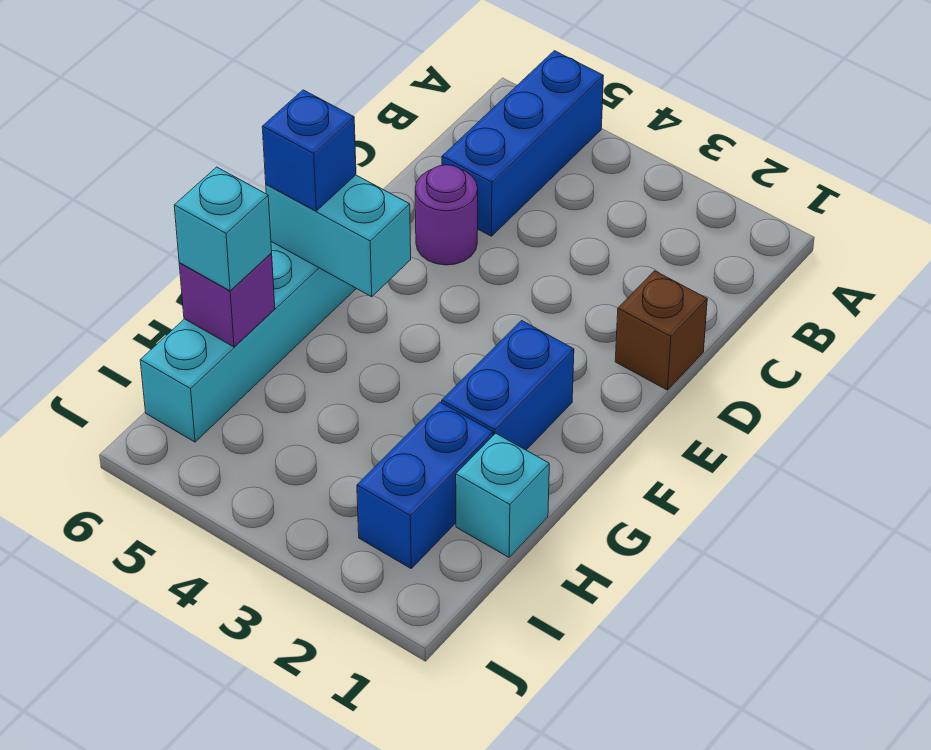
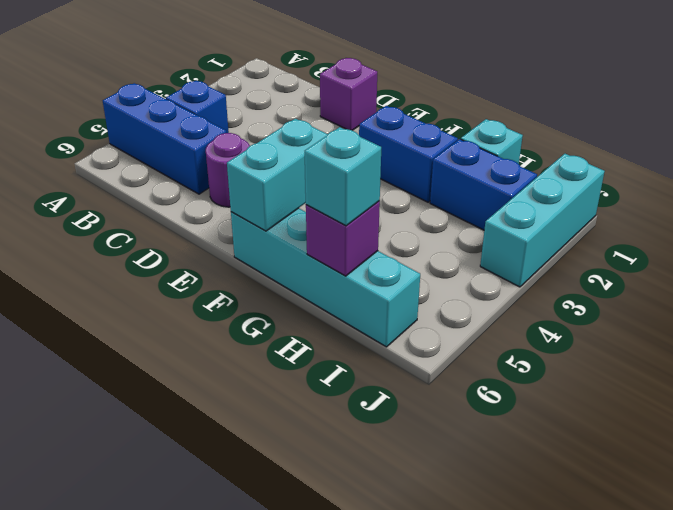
brown brick D1 level 1 -> purple brick D1 level 1
blue brick F6 level 3 -> blue brick B4 level 1
none -> cyan brick J1:J3 level 1

